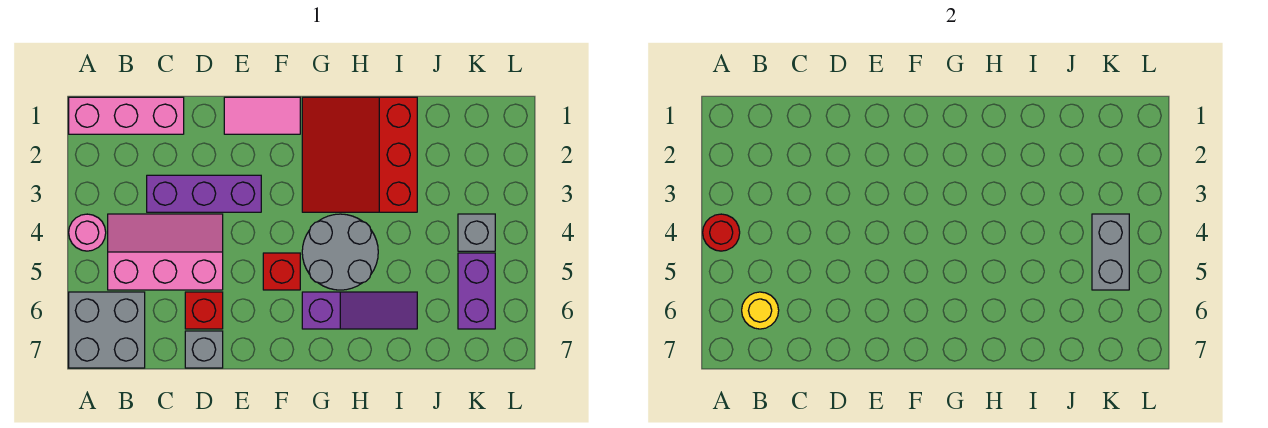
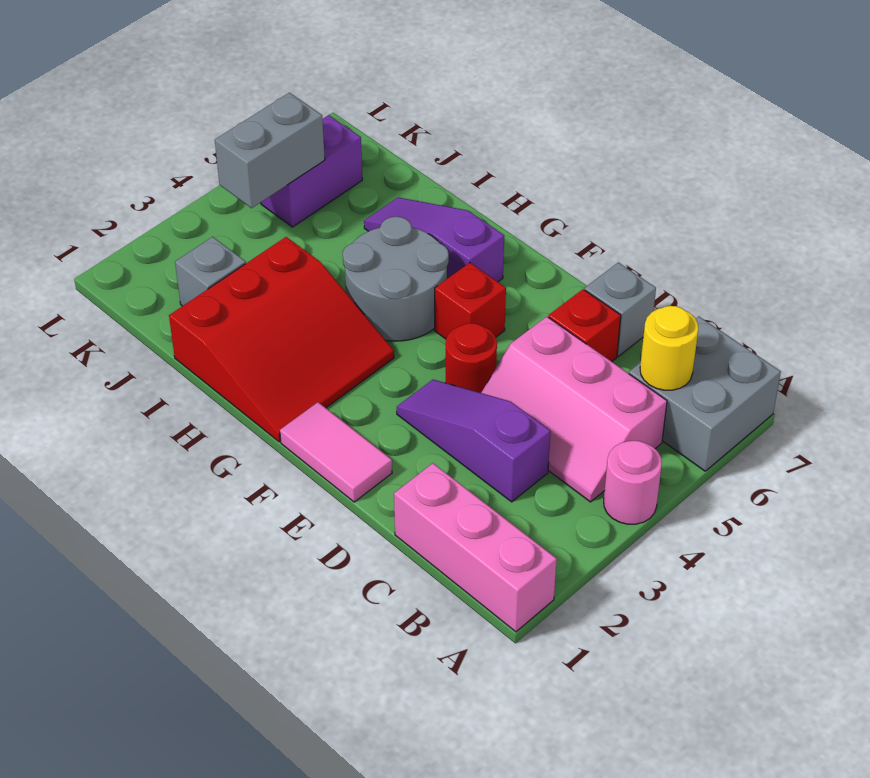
red round brick A4 level 2 -> red round brick E4 level 1
purple brick C3:E3 level 1 -> purple slope C3:E3 level 1 top C
grey brick K4 level 1 -> grey brick J2 level 1

